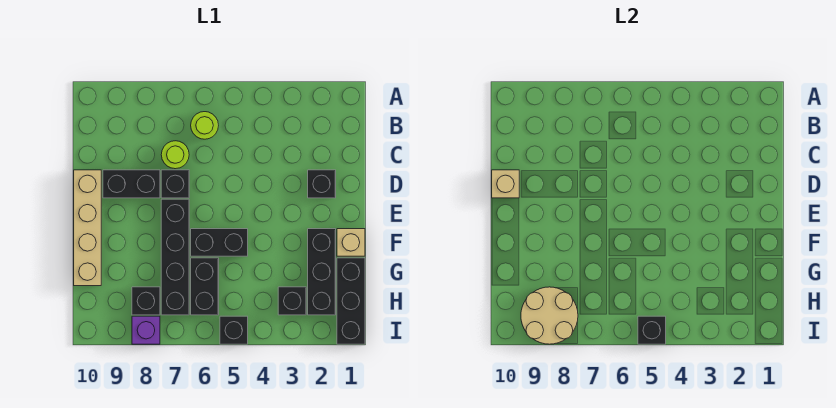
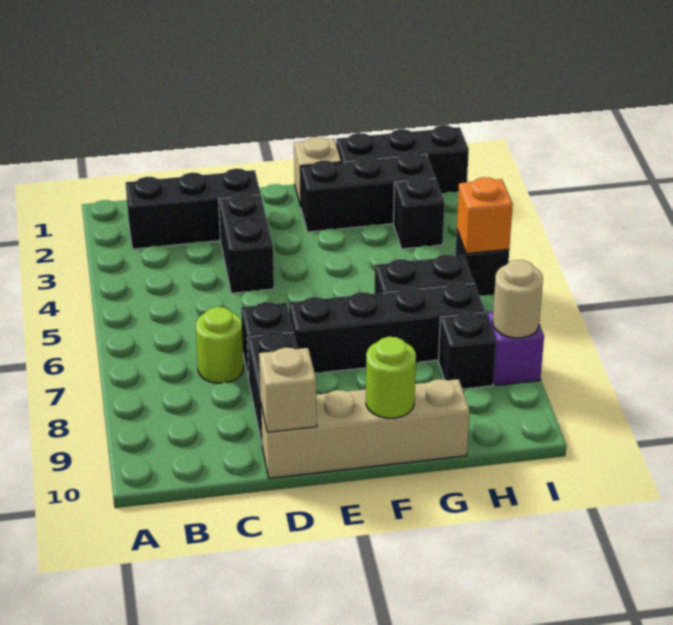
lime round brick B6 level 1 -> lime round brick F10 level 2
black brick D2 level 1 -> black brick B2:D2 level 1
black brick F5:F6 level 1 -> black brick D3:D4 level 1
tan round brick H8:I9 level 2 -> tan round brick I8 level 2
black brick I5 level 2 -> orange brick I5 level 2

